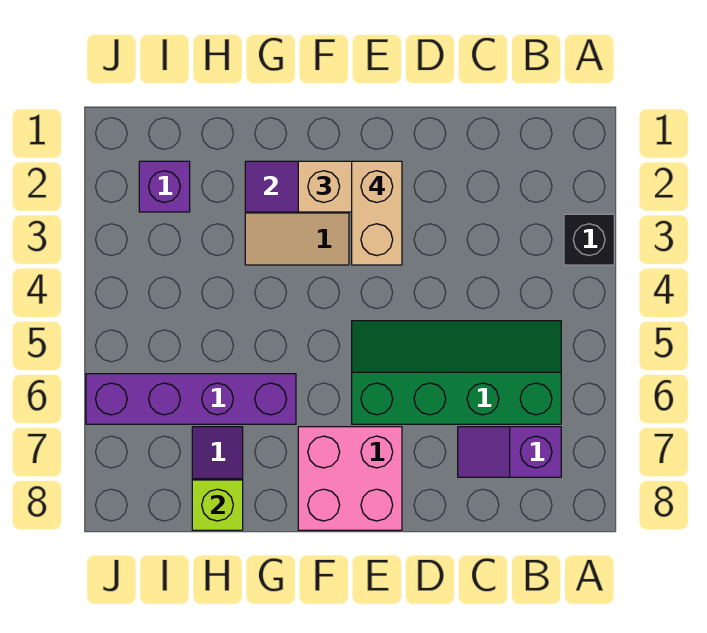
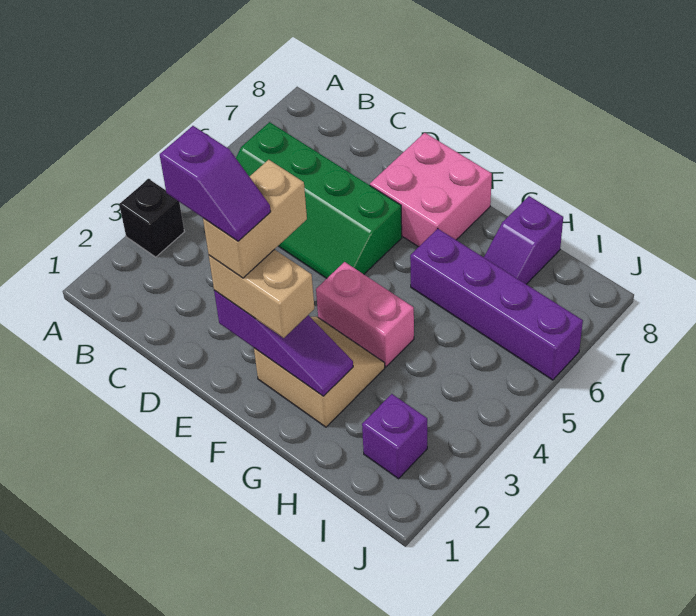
purple slope B7:C7 level 1 top B -> purple slope D2:E2 level 5 top D
none -> pink brick F4:G4 level 1
lime brick H8 level 2 -> none

